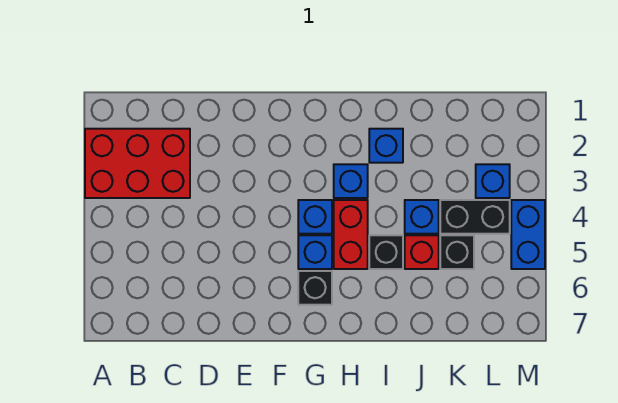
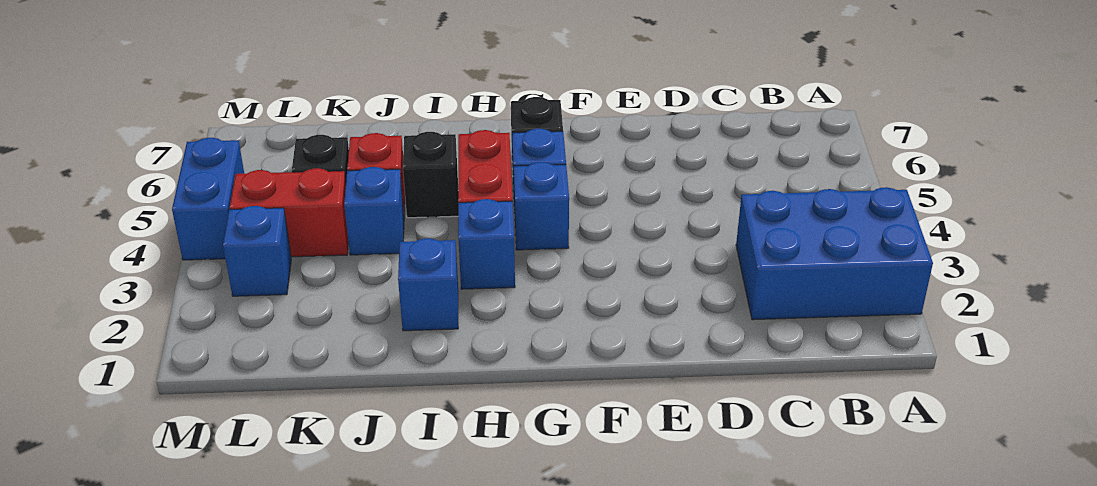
red brick A2:C3 level 1 -> blue brick A2:C3 level 1
black brick K4:L4 level 1 -> red brick K4:L4 level 1

